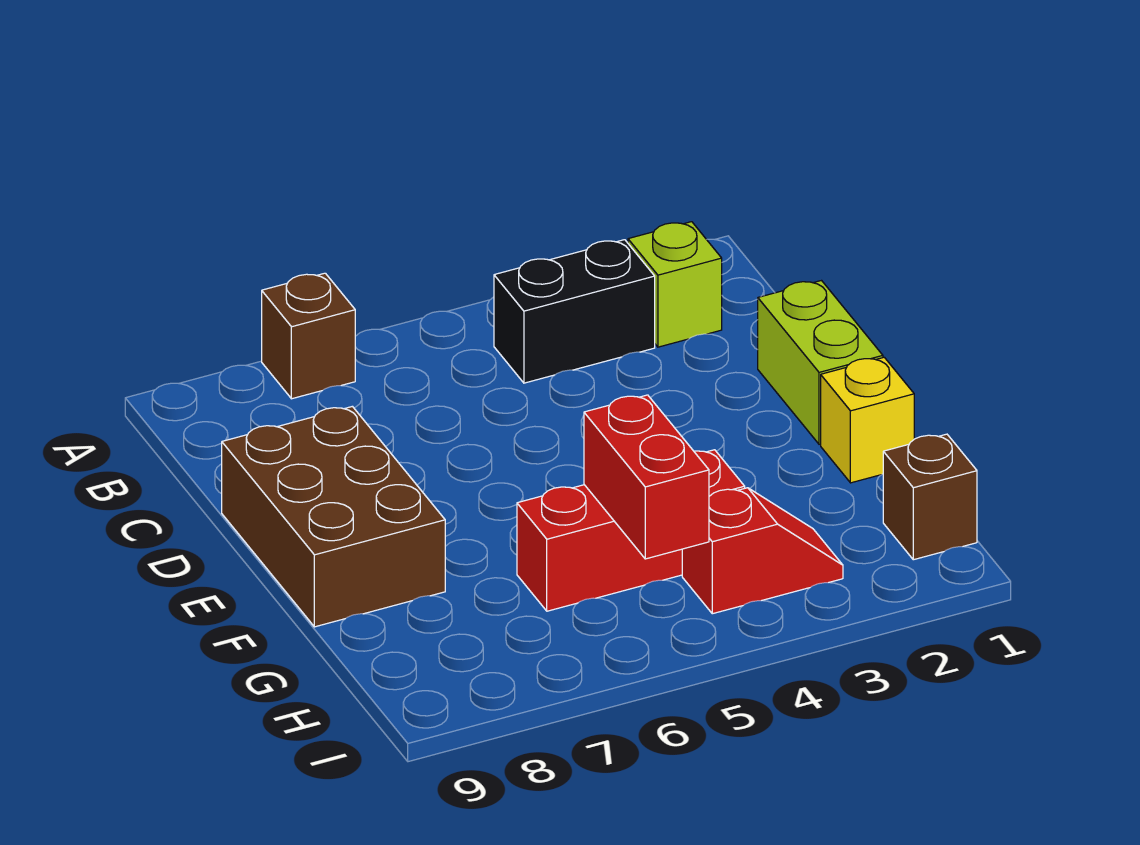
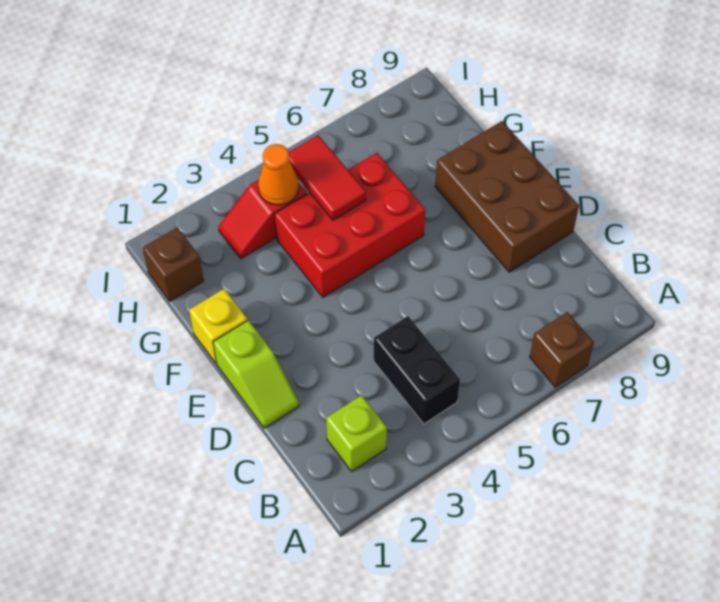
black brick B3:B4 level 1 -> black brick B4:C4 level 1
lime brick D1:E1 level 1 -> lime slope D1:E1 level 1 top E
red brick G4:G6 level 1 -> red brick F4:G6 level 1
red brick G5:H5 level 2 -> red tile G5:H5 level 2
none -> orange cone H4 level 2

